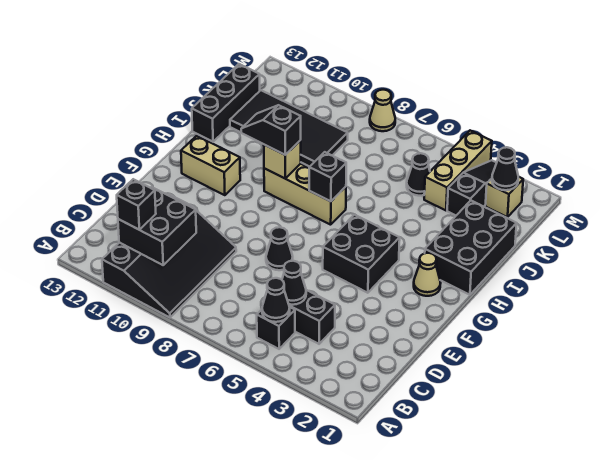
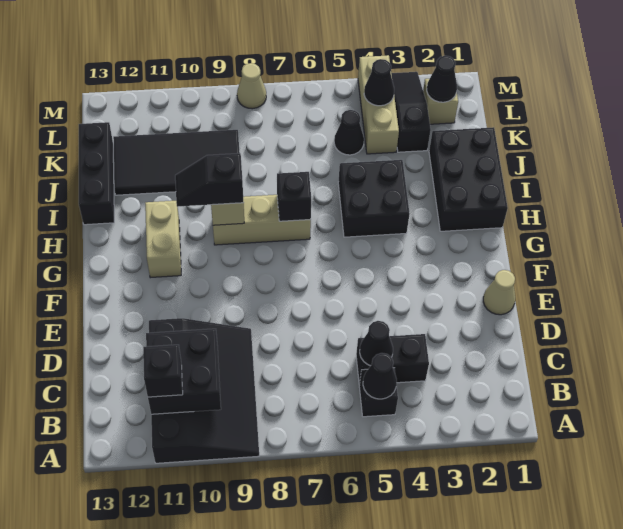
black cone E7 level 1 -> black cone L4 level 2
black brick F4:G5 level 1 -> black brick H4:I5 level 1
tan cone G2 level 1 -> tan cone E1 level 1
tan brick G11:G12 level 1 -> tan brick G11:H11 level 1

